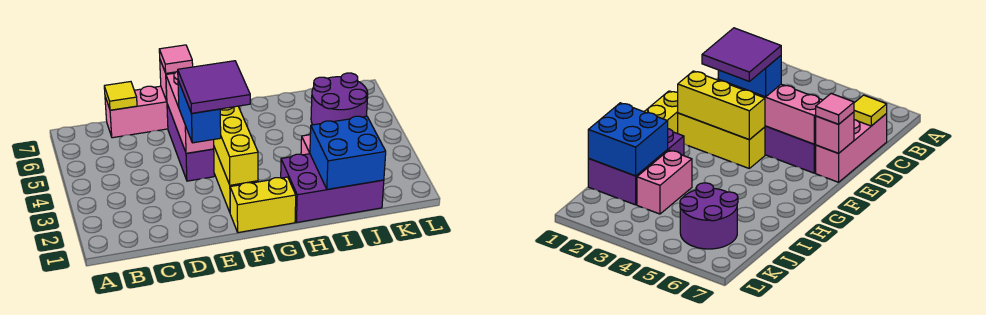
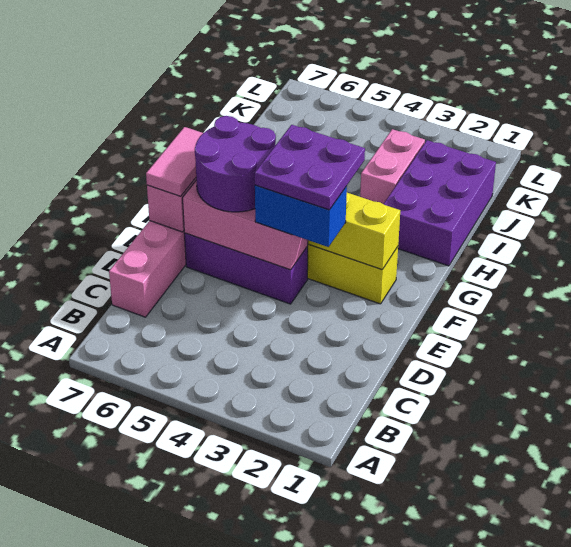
yellow tile C7 level 2 -> none
purple tile E3:F4 level 4 -> purple plate E3:F4 level 4
pink tile E7 level 3 -> pink tile E7:F7 level 3
yellow brick F1:G1 level 1 -> none
blue brick I1:J2 level 2 -> none
purple round brick J5:K6 level 1 -> purple round brick E5:F6 level 3

